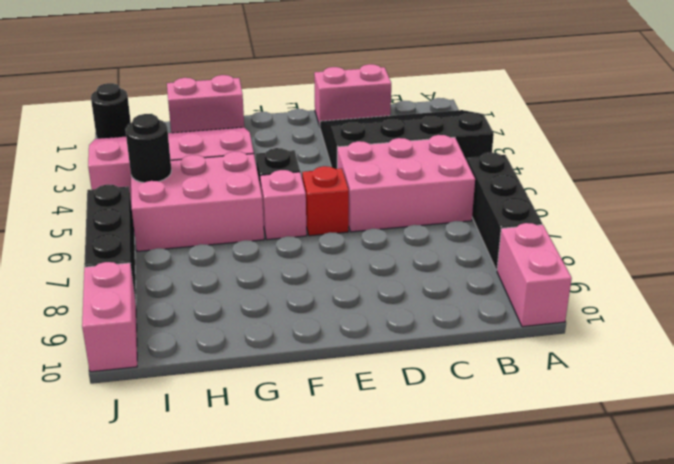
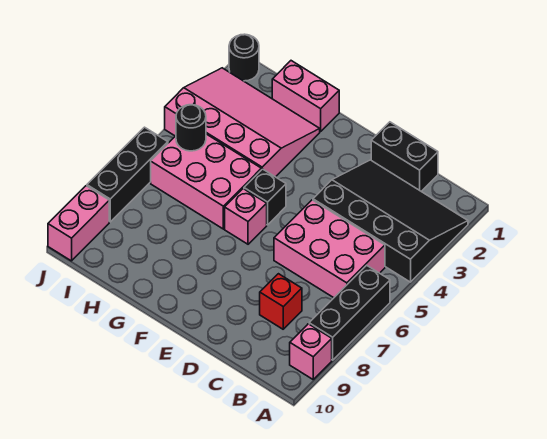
pink brick A9:A10 level 1 -> pink brick A9 level 1
pink brick C1:D1 level 1 -> black brick C1:D1 level 1
red brick E6 level 1 -> red brick C8 level 1

